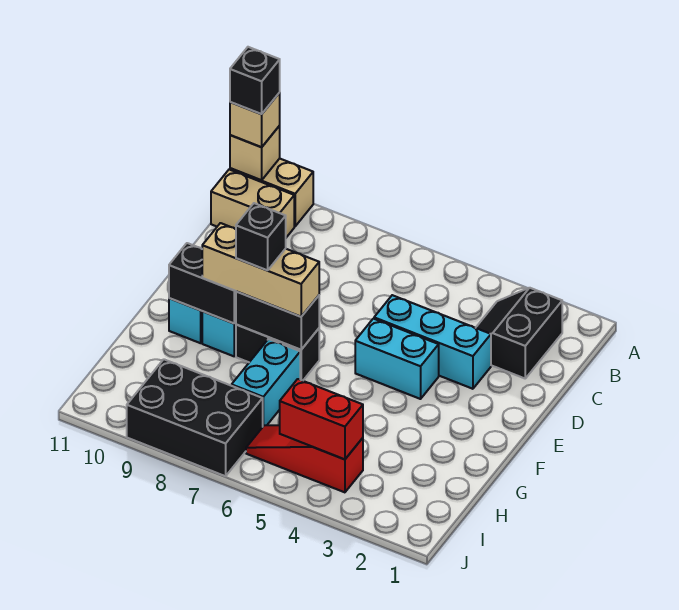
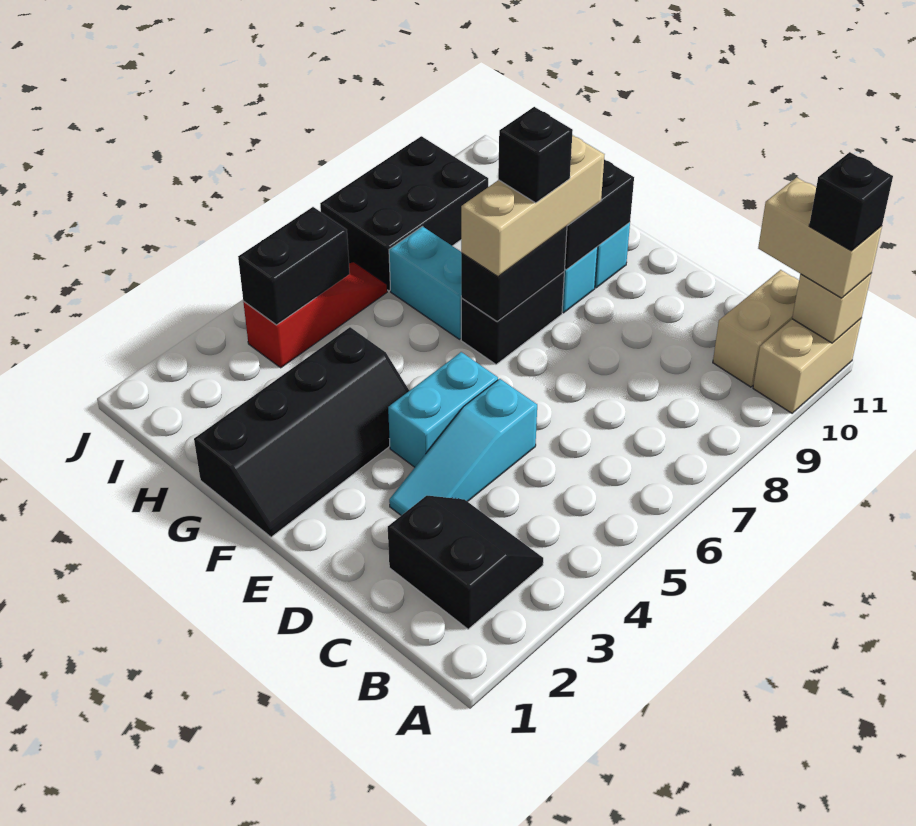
tan brick A11 level 3 -> tan brick A11:B11 level 3
cyan brick D3:D5 level 1 -> cyan slope D3:D5 level 1 top 5
none -> black slope F1:G4 level 1 top G
red brick I4:I5 level 2 -> black brick I4:I5 level 2

